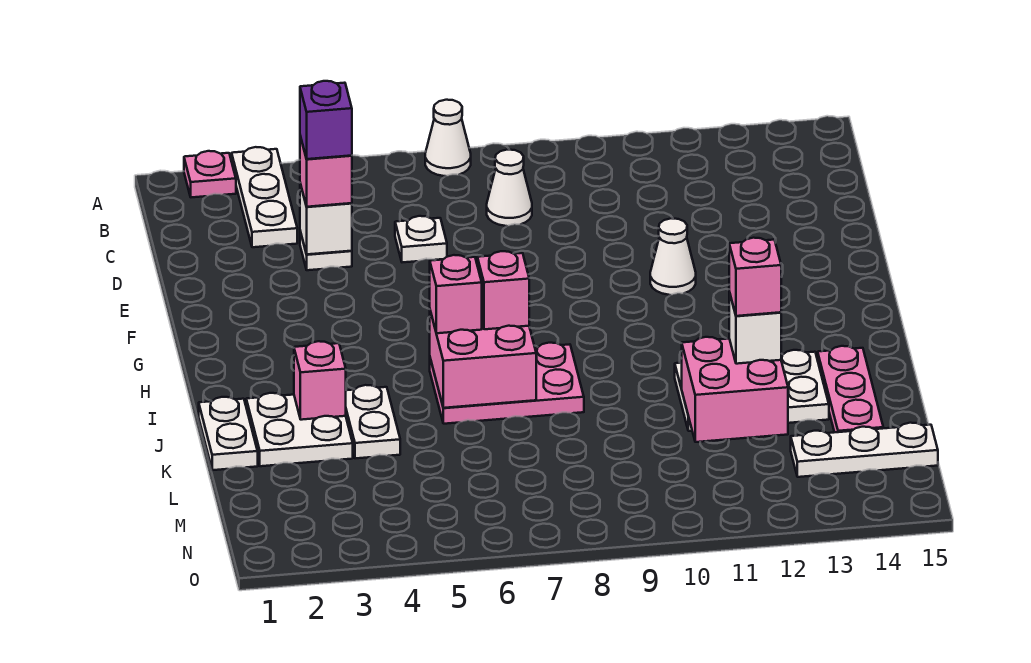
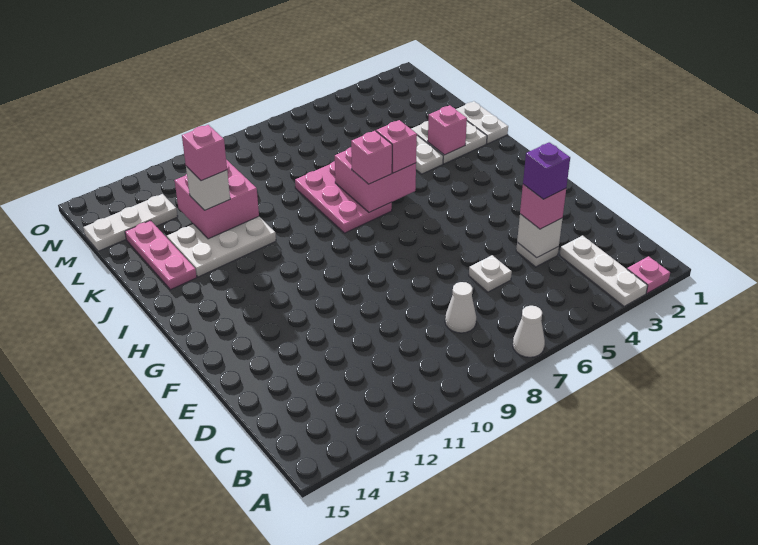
white cone F11 level 1 -> none
pink plate I6:J8 level 1 -> pink plate I7:K8 level 1

